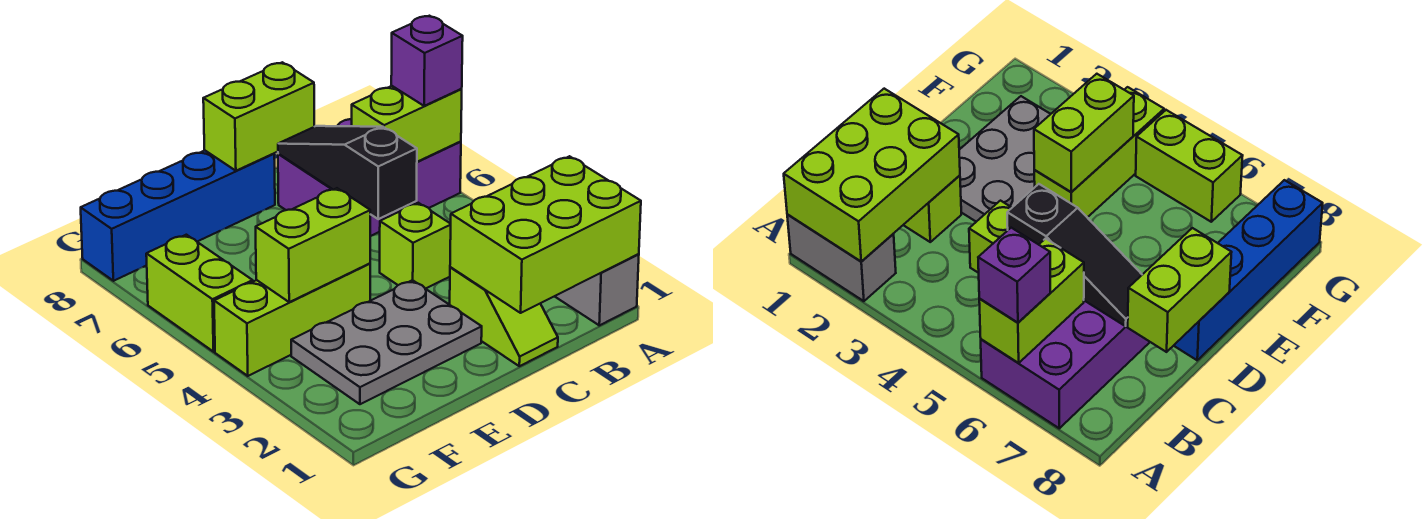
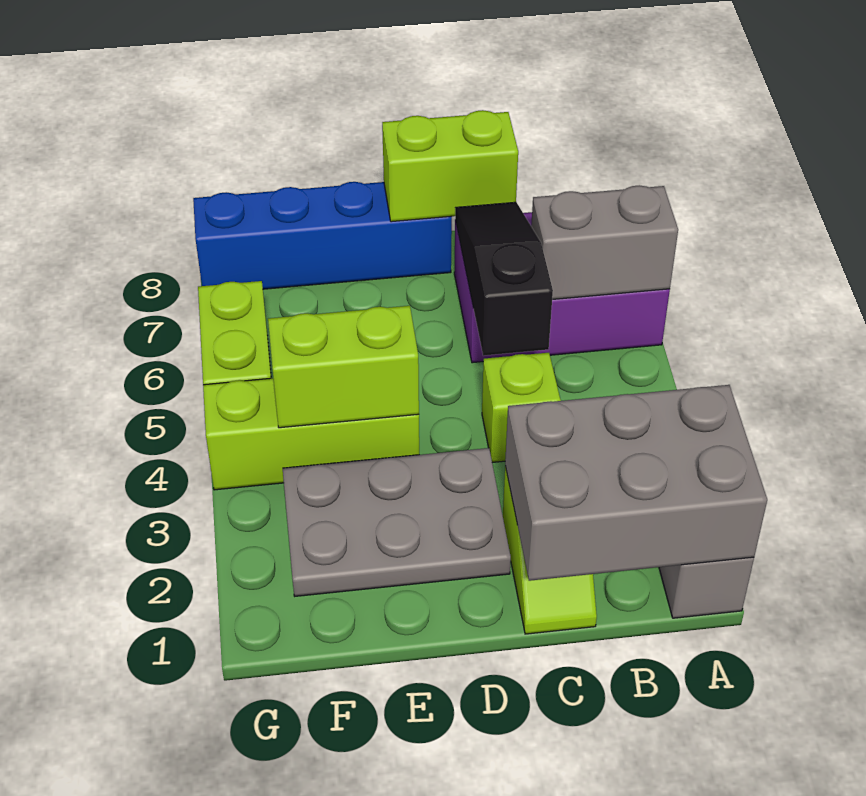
lime brick A1:C2 level 2 -> grey brick A1:C2 level 2
lime brick A6:B6 level 2 -> grey brick A6:B6 level 2
purple brick A6 level 3 -> none

